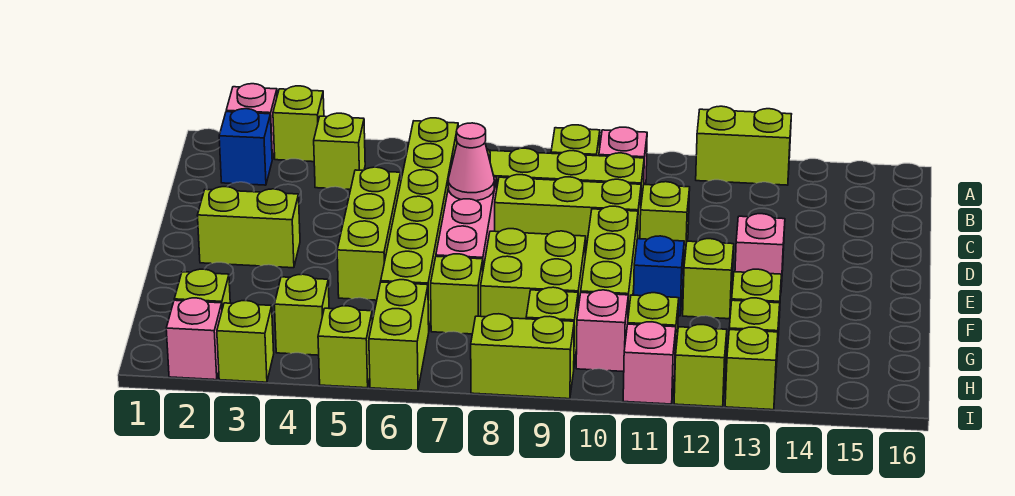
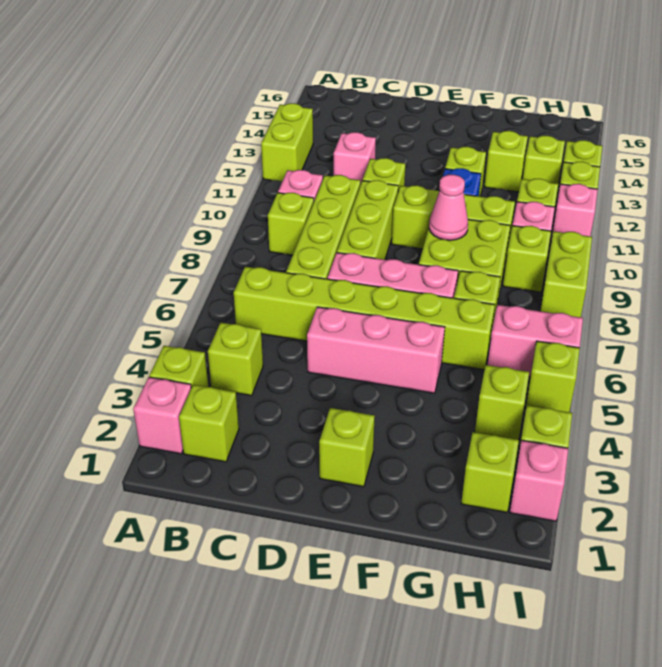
blue brick B2 level 1 -> lime brick B2 level 1
lime brick D5:F5 level 1 -> pink brick D5:F5 level 1
pink cone D7 level 2 -> pink cone F9 level 2
lime brick E2:E3 level 1 -> lime brick E2 level 1
pink brick E13 level 1 -> pink brick C12 level 1
lime brick H6:I6 level 1 -> pink brick H6:I6 level 1

